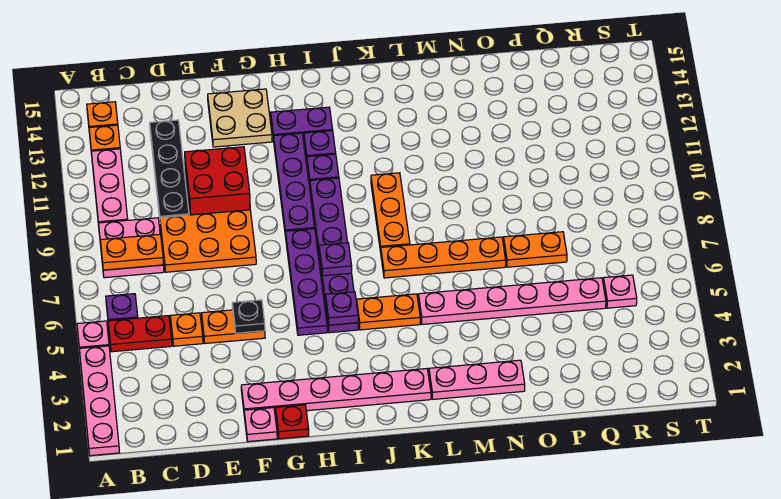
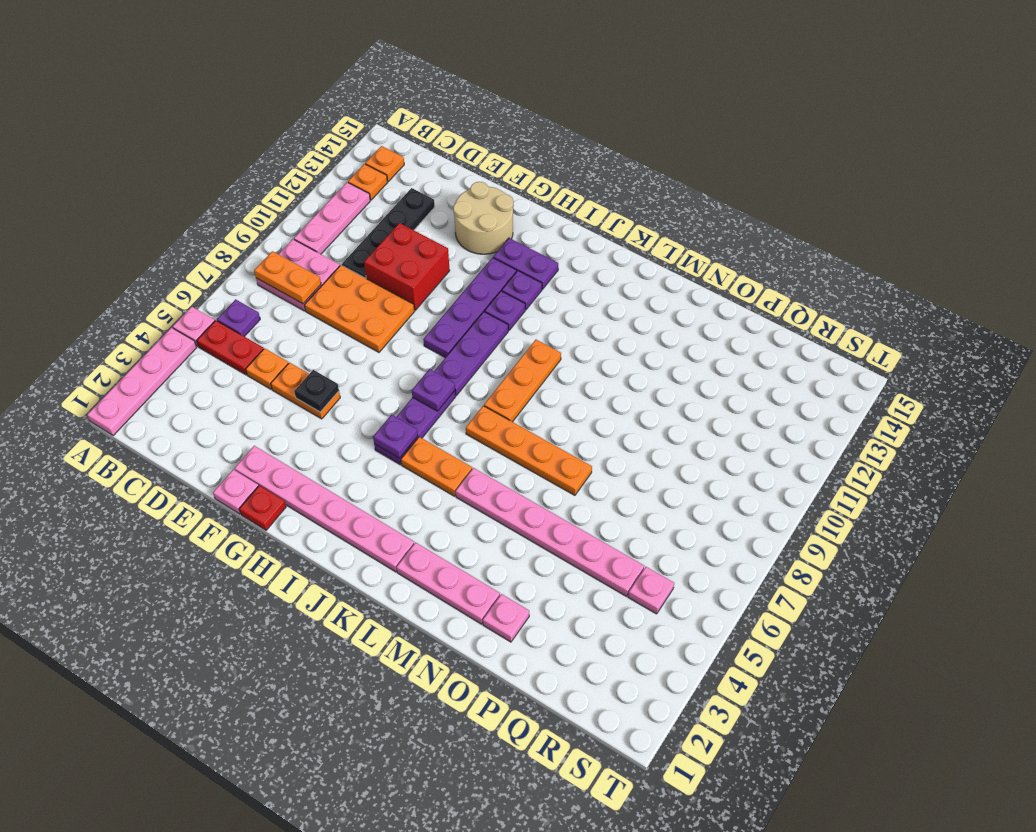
tan plate F13:G14 level 1 -> tan round brick F13:G14 level 1
purple plate H5:H8 level 1 -> none
none -> pink plate O2 level 1
orange plate O7:P7 level 1 -> none

